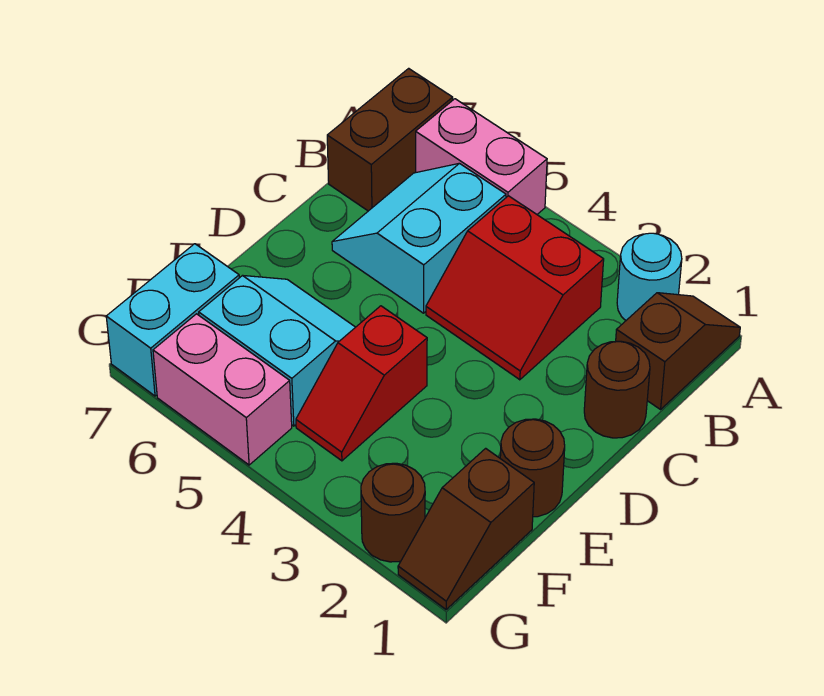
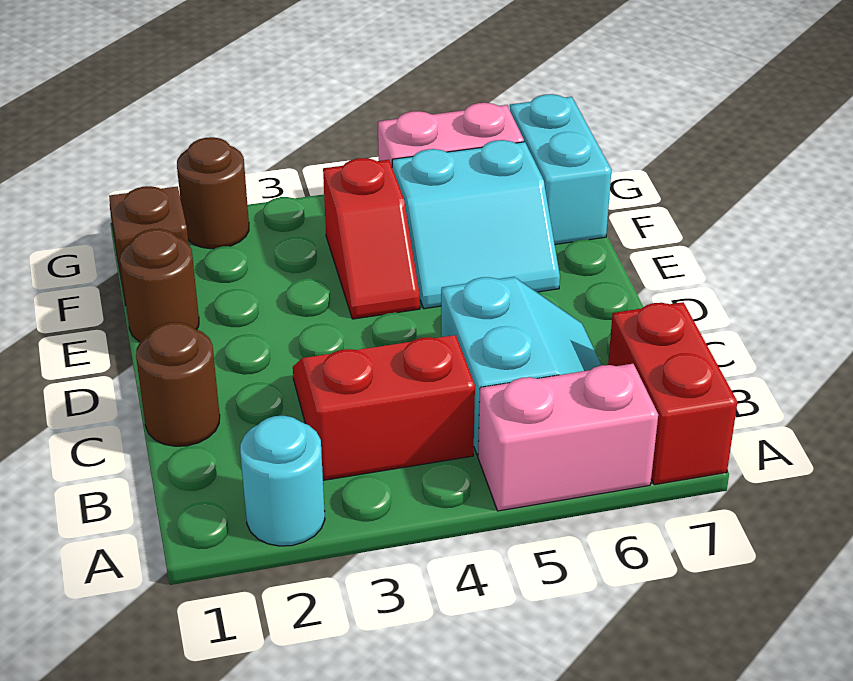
brown slope A1:B1 level 1 top B -> none
brown brick A7:B7 level 1 -> red brick A7:B7 level 1
red slope E4:F4 level 1 top E -> red slope E4:F4 level 1 top F

